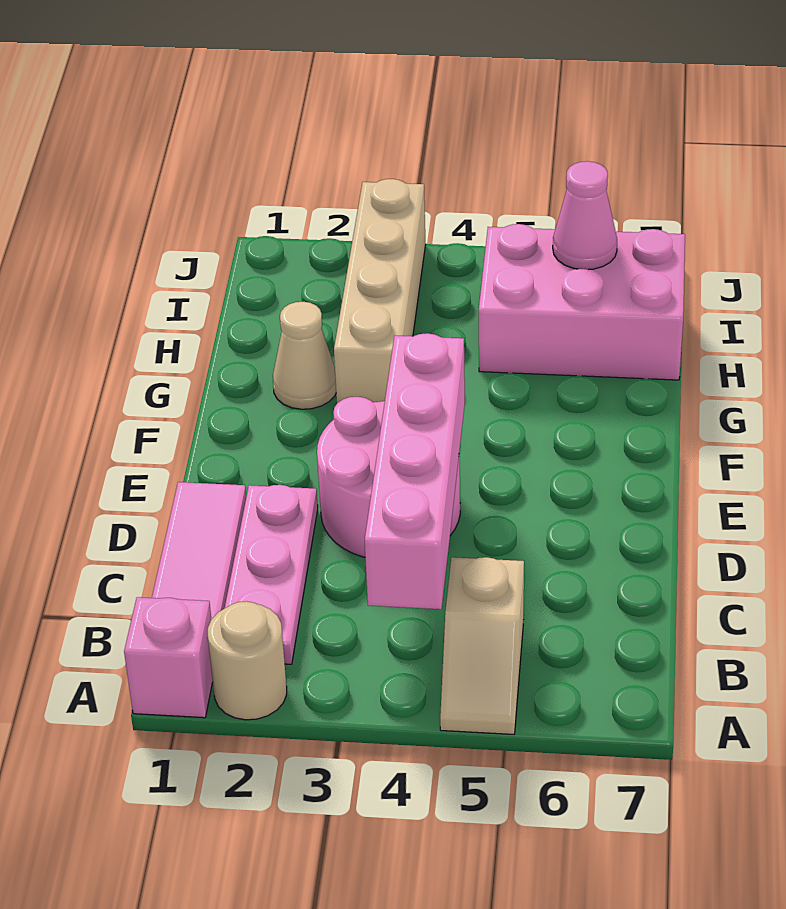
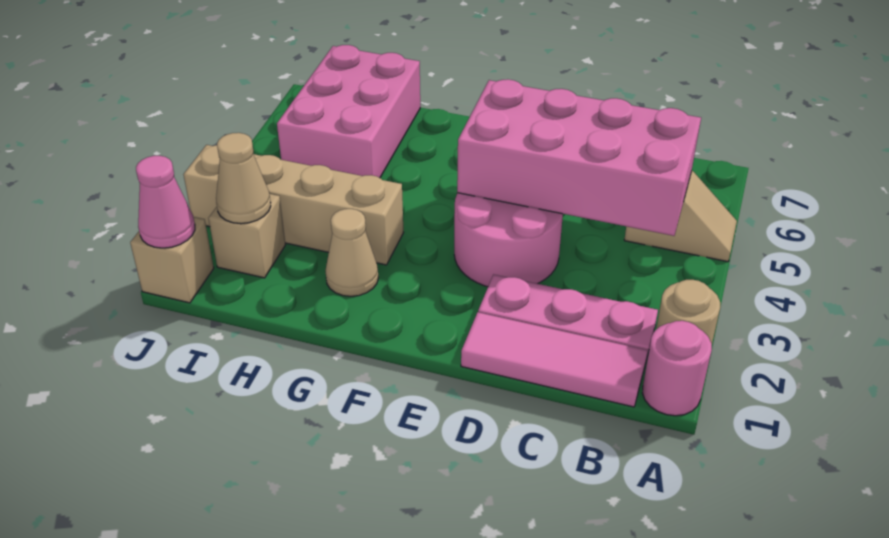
pink brick A1 level 1 -> pink round brick A1 level 1
pink brick B4:E4 level 2 -> pink brick B4:E5 level 2
none -> tan brick I2 level 1
none -> tan cone I2 level 2
pink cone I6 level 2 -> pink cone J1 level 2
none -> tan brick J1 level 1

